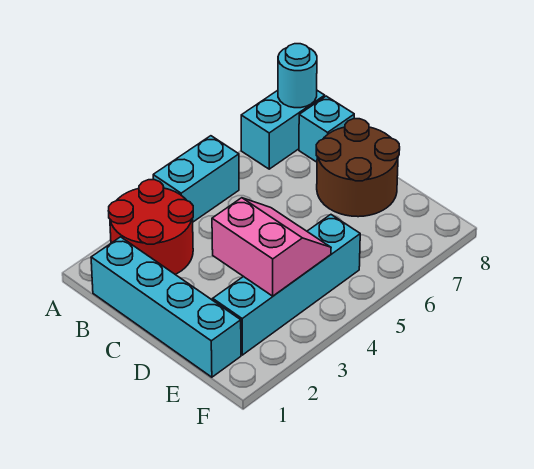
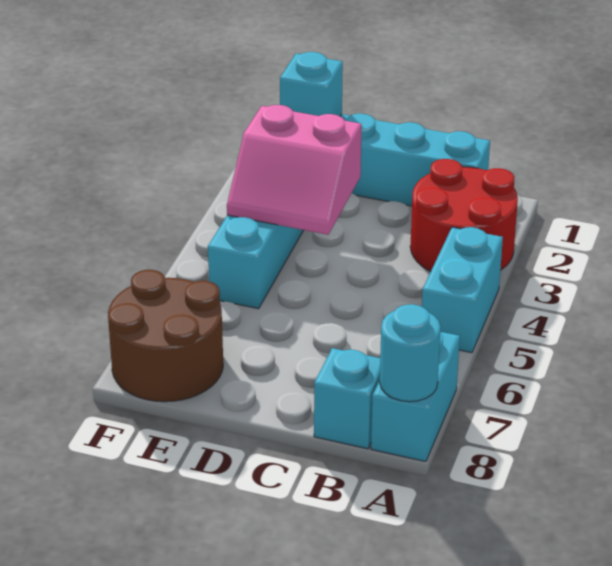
brown round brick C7:D8 level 1 -> brown round brick E7:F8 level 1
none -> cyan brick E1 level 2

